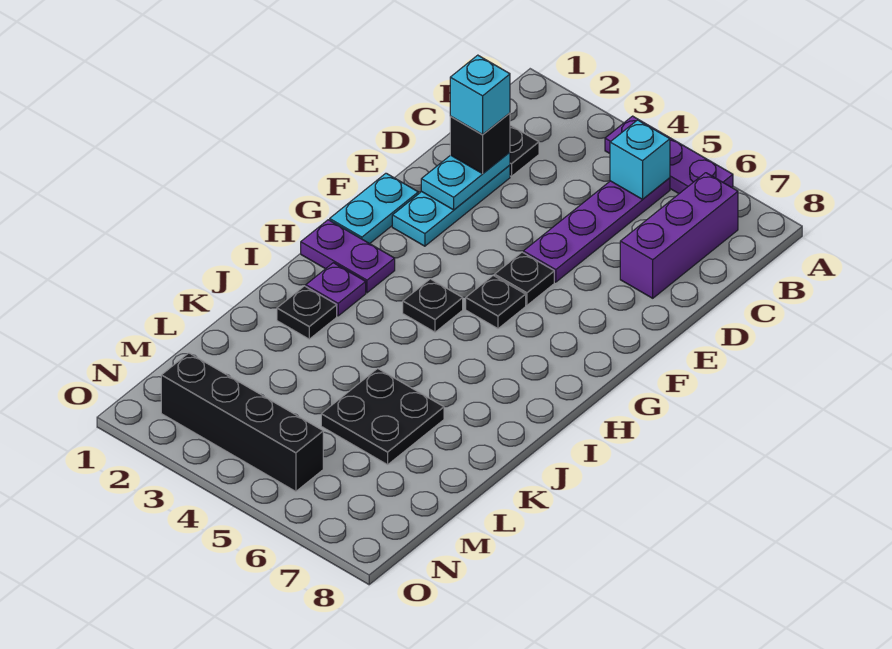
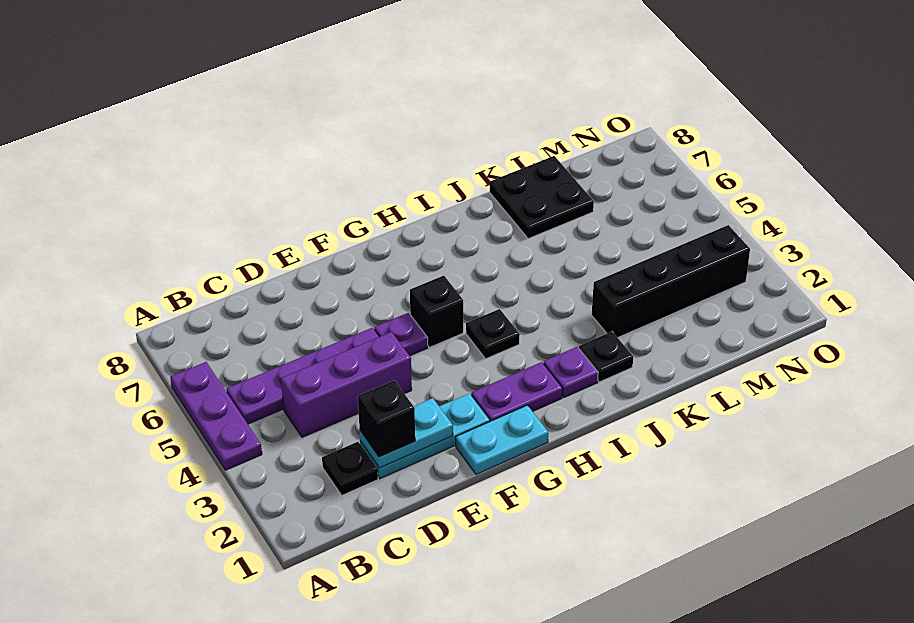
cyan brick B5 level 2 -> none
purple brick B7:D7 level 1 -> purple brick C4:E4 level 1
cyan brick D2 level 4 -> none
black plate F5 level 1 -> purple plate F5 level 1
black plate G5 level 1 -> black brick G5 level 1
purple plate H1:H2 level 1 -> purple plate G2:H2 level 1
black plate K5:L6 level 1 -> black plate K7:L8 level 1
black brick N2:N5 level 1 -> black brick K3:N3 level 1

